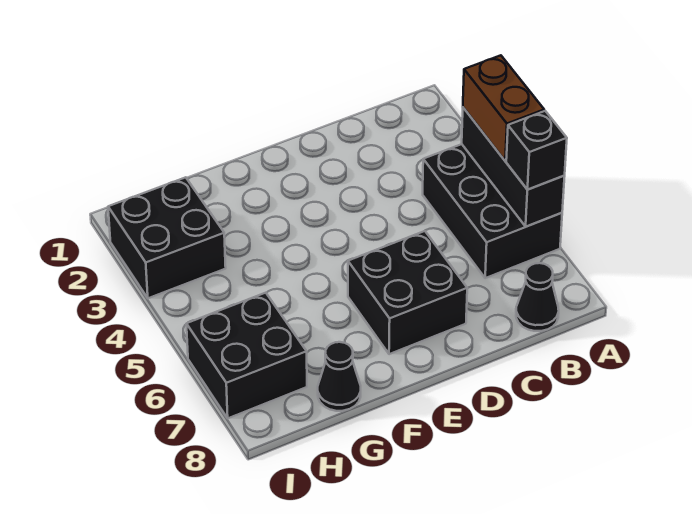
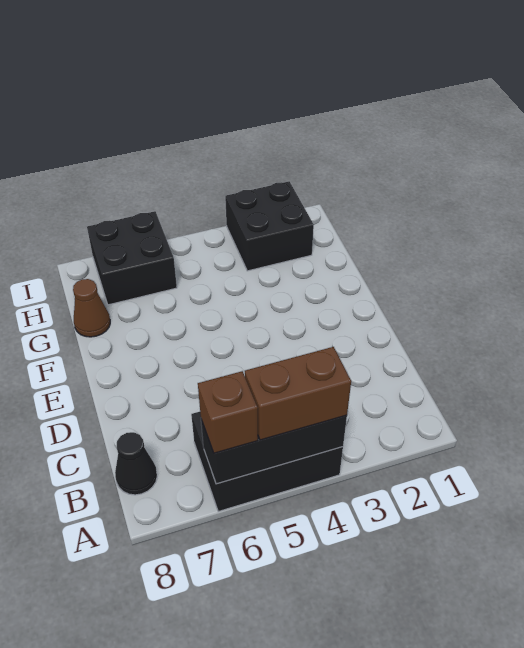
black brick A6 level 3 -> brown brick A6 level 3
black brick D6:E7 level 1 -> none
black cone G8 level 1 -> brown cone G8 level 1

